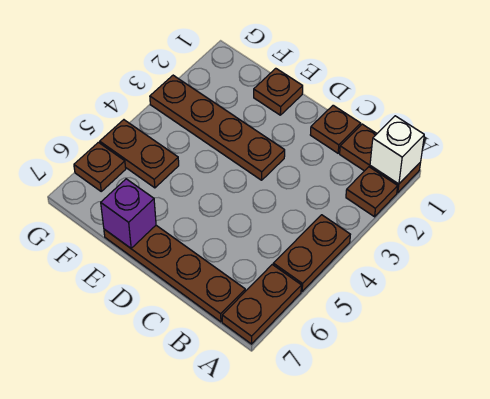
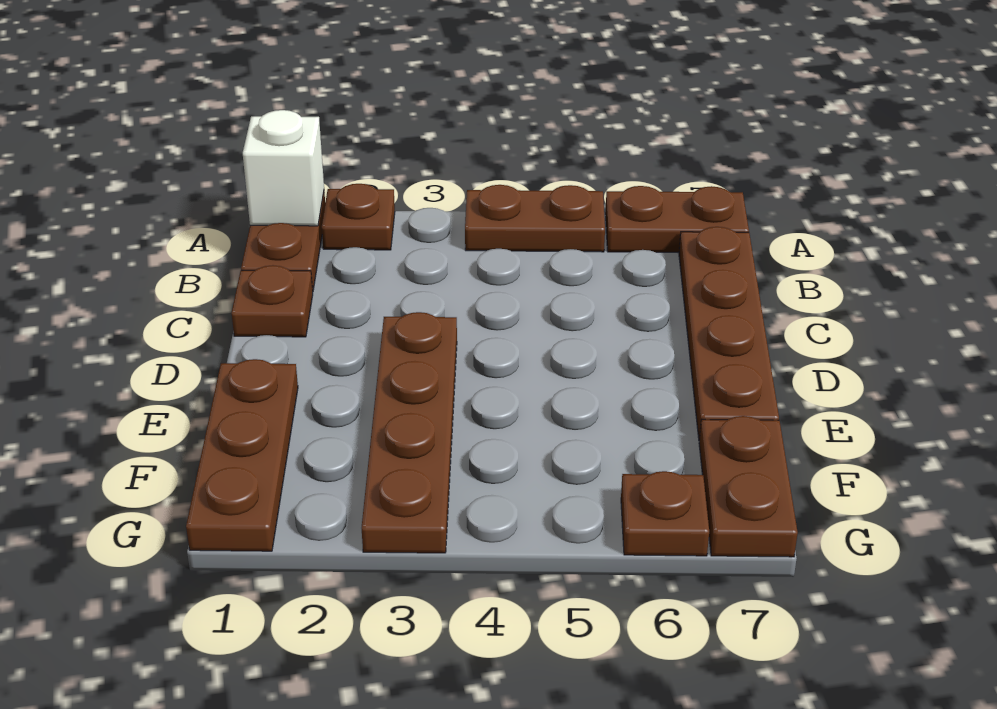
brown plate E1 level 1 -> brown plate E1:G1 level 1
purple brick E7 level 2 -> none
brown plate F5:G5 level 1 -> brown plate F7:G7 level 1

